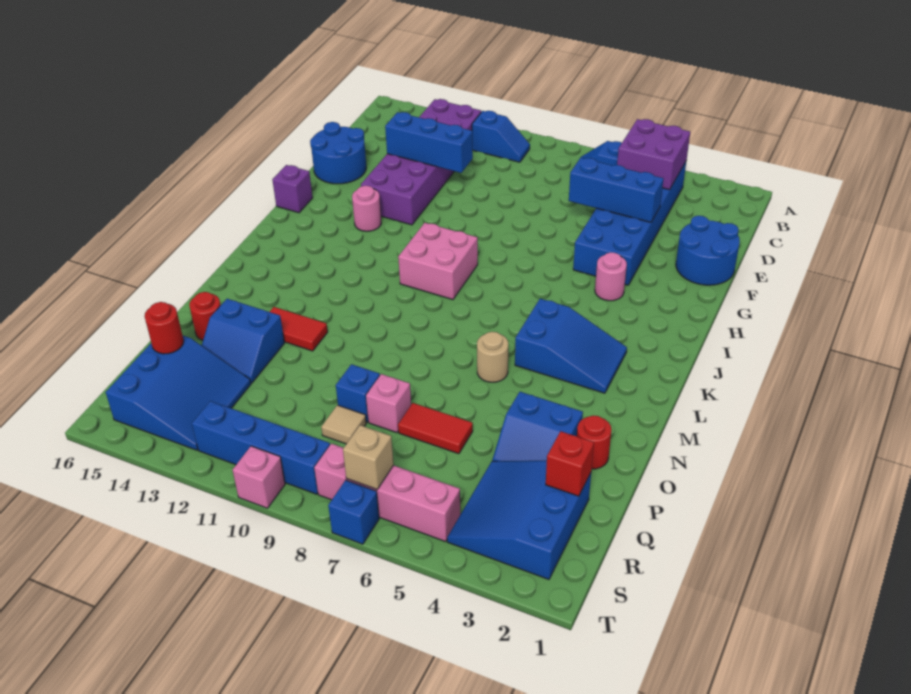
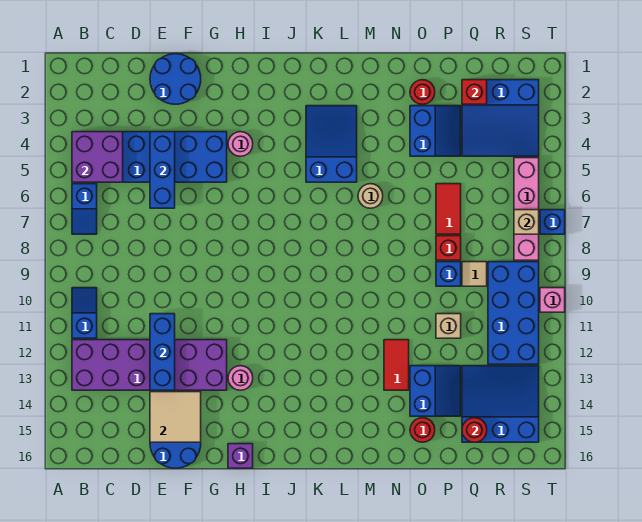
none -> tan tile E14:F15 level 2
pink brick I9:J10 level 1 -> none
pink brick P8 level 1 -> red brick P8 level 1
none -> tan brick P11 level 1
blue brick S9:S12 level 1 -> blue brick R9:S12 level 1

